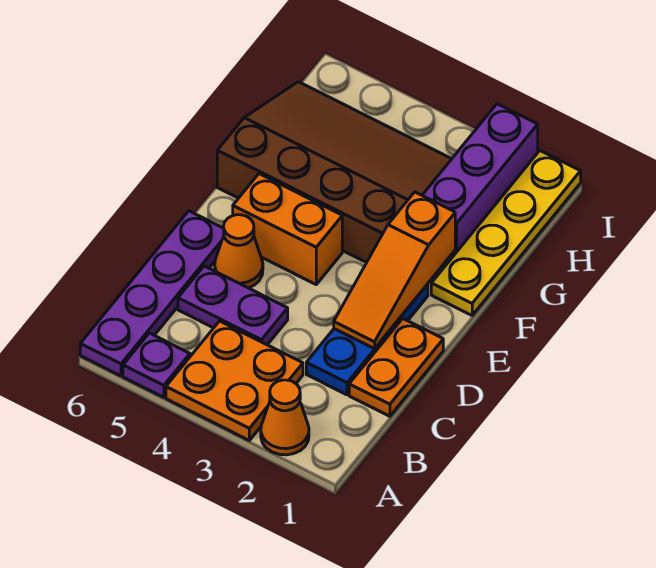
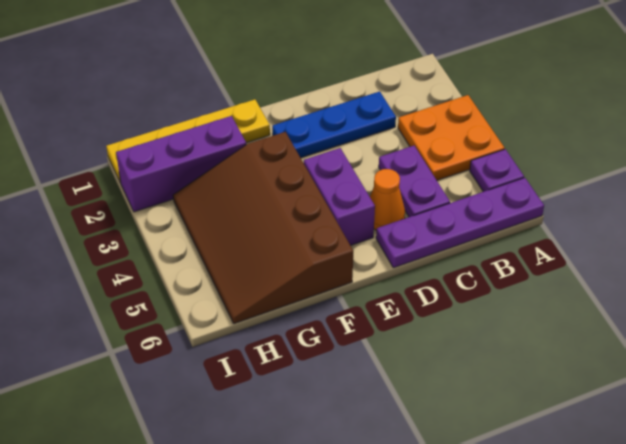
orange cone A2 level 1 -> none
orange plate C1:D1 level 1 -> none
orange slope D2:F2 level 2 top F -> none
orange brick E4:E5 level 1 -> purple brick E4:E5 level 1

